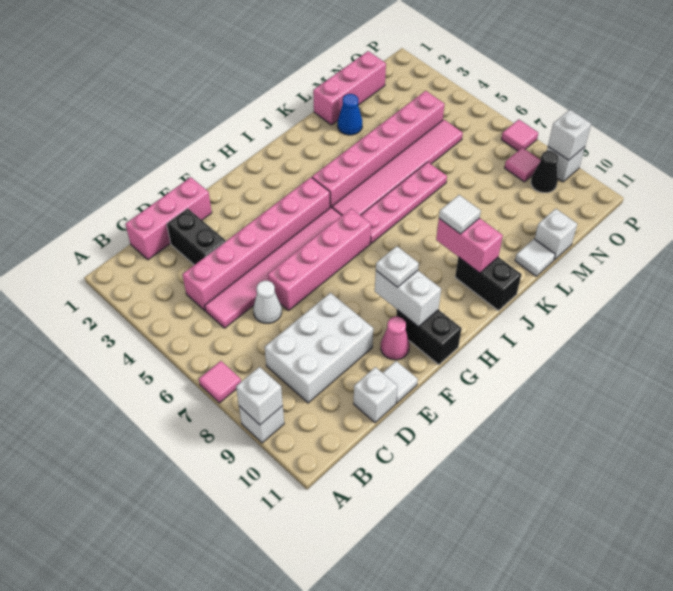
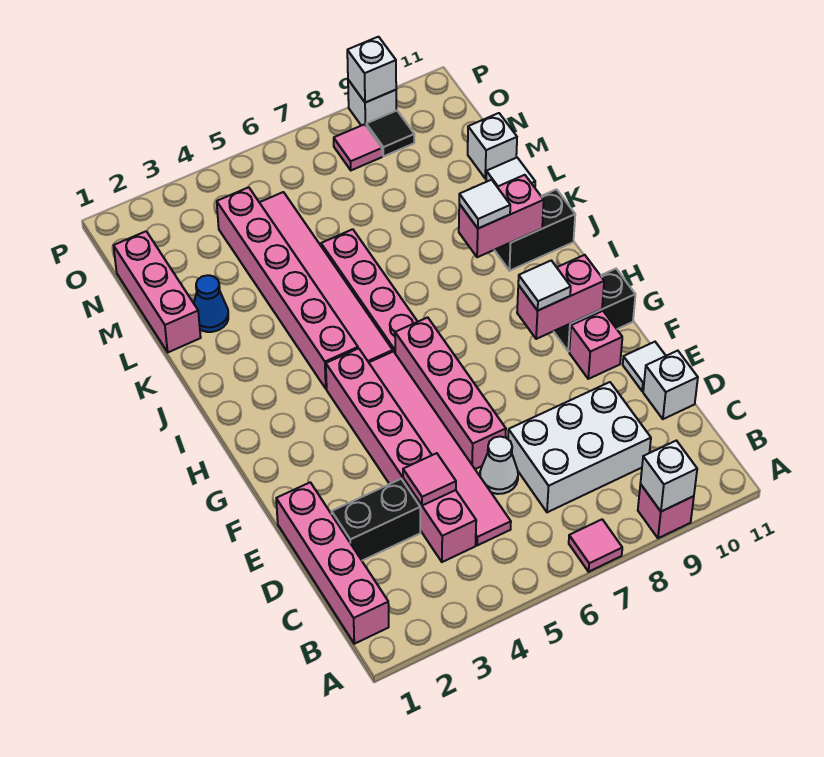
white brick A9 level 1 -> pink brick A9 level 1
pink brick C1:E1 level 1 -> pink brick B1:E1 level 1
white brick C8:E9 level 1 -> white brick C7:D9 level 1
pink cone F10 level 1 -> pink brick F10 level 1
white brick G9:G10 level 2 -> pink brick G9:G10 level 2
white plate G9 level 3 -> white tile G9 level 3
black cone O9 level 1 -> black tile O9 level 1
pink tile P7 level 1 -> pink tile D4 level 2

